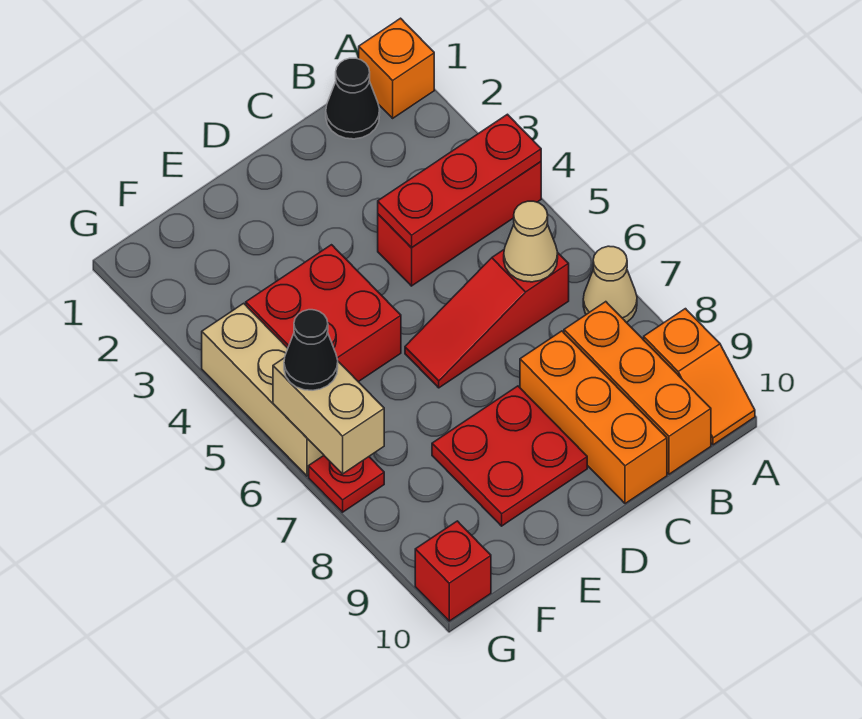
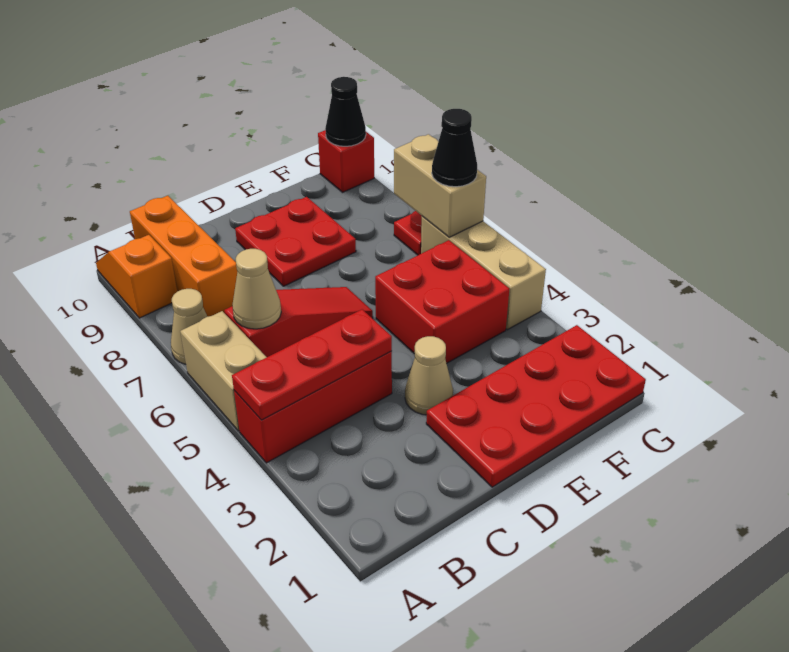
orange brick A1 level 1 -> none
none -> tan brick A5:A6 level 1
black cone B1 level 1 -> black cone G10 level 2
orange brick C8:C10 level 1 -> none
none -> red plate D1:G2 level 1
none -> tan cone D3 level 1

